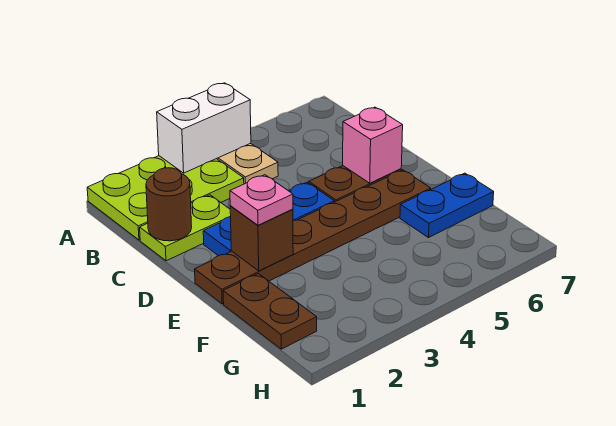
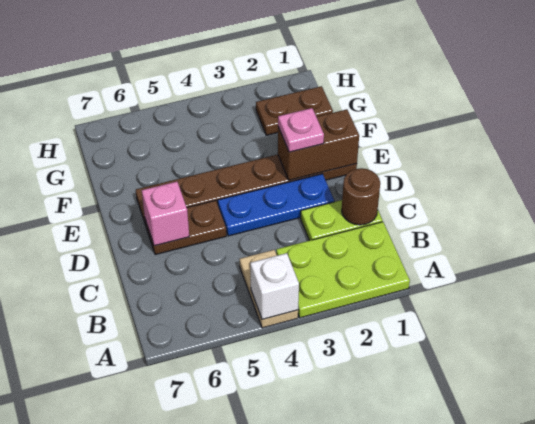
white brick A3:A4 level 2 -> white brick A4 level 2
brown brick E2 level 2 -> brown brick E1:E2 level 2
brown plate F1:G1 level 1 -> brown plate G1:G2 level 1
blue plate F6:F7 level 1 -> none

